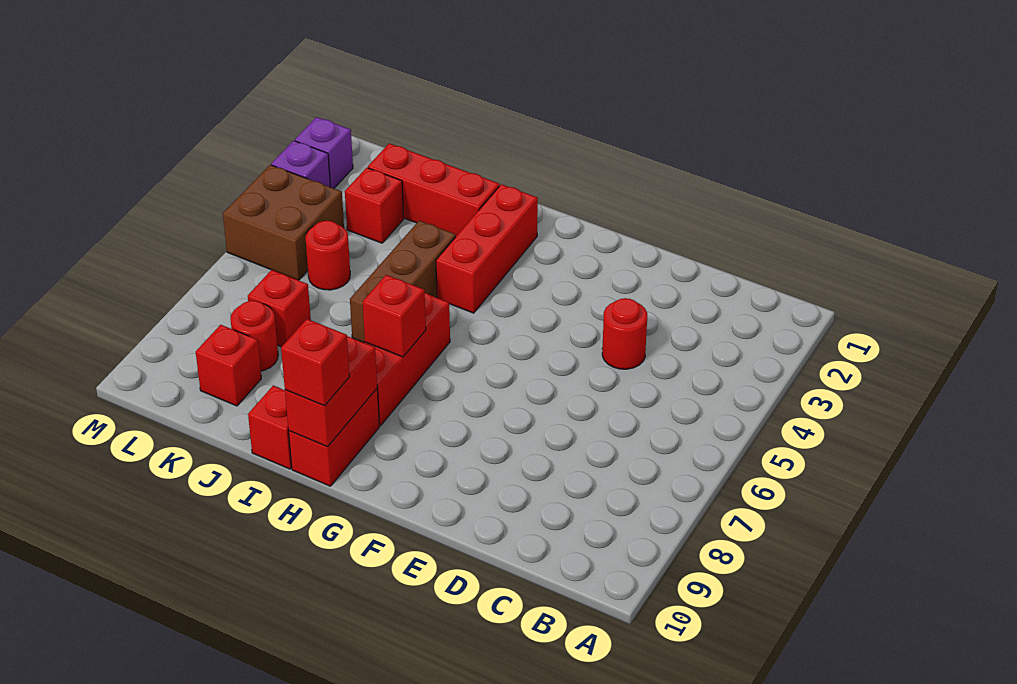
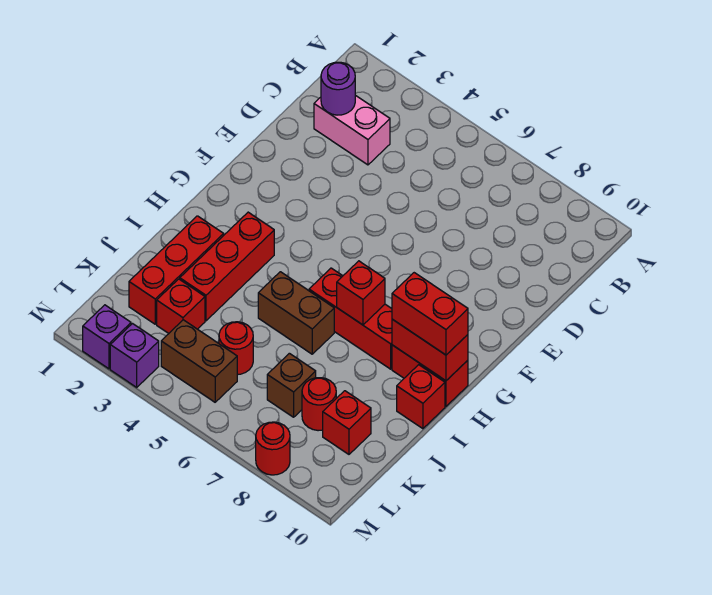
none -> pink brick C2:C3 level 1
none -> purple round brick C2 level 2
red round brick D4 level 1 -> red round brick M8 level 1
red brick H2:H4 level 1 -> red brick H3:J3 level 1
red brick H10 level 3 -> red brick H9:H10 level 3
brown brick I4:I6 level 1 -> brown brick I5:I6 level 1
red brick K7 level 1 -> brown brick K7 level 1
brown brick L4:M5 level 1 -> brown brick L4:L5 level 1

